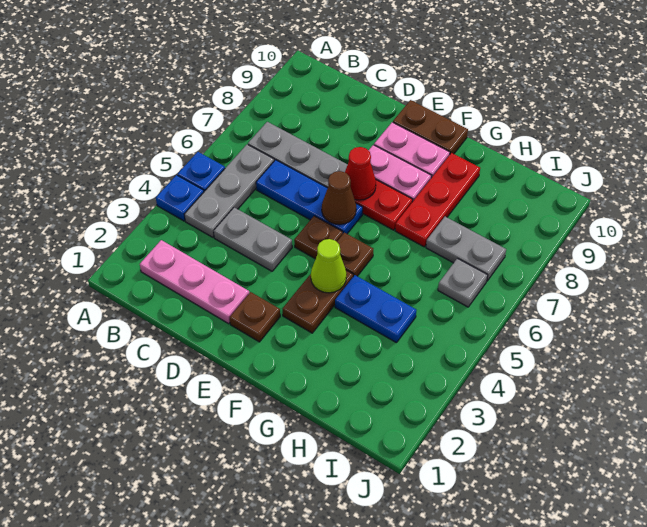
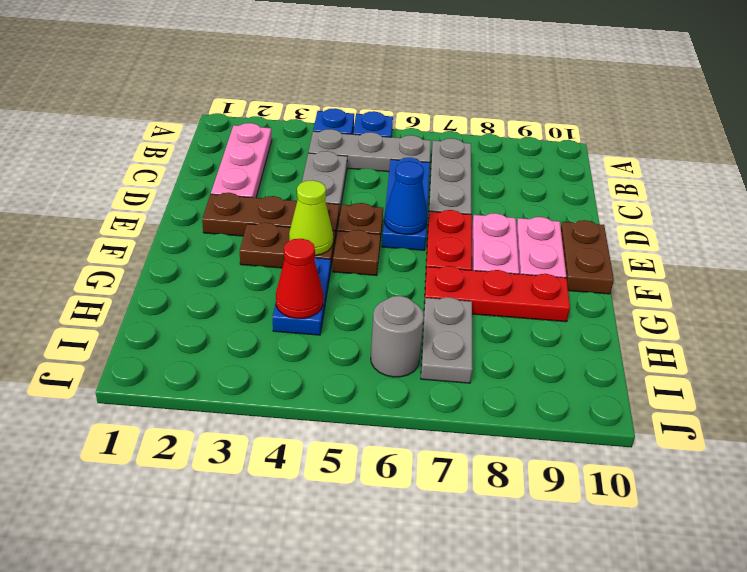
brown plate E2 level 1 -> brown plate E2:E4 level 1
brown cone E6 level 2 -> blue cone E6 level 2
red cone E7 level 2 -> red cone H4 level 2
grey plate I6 level 1 -> grey round brick I6 level 1

